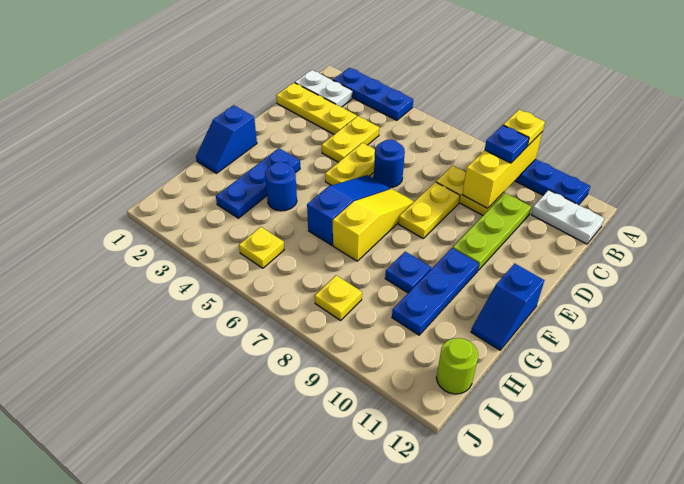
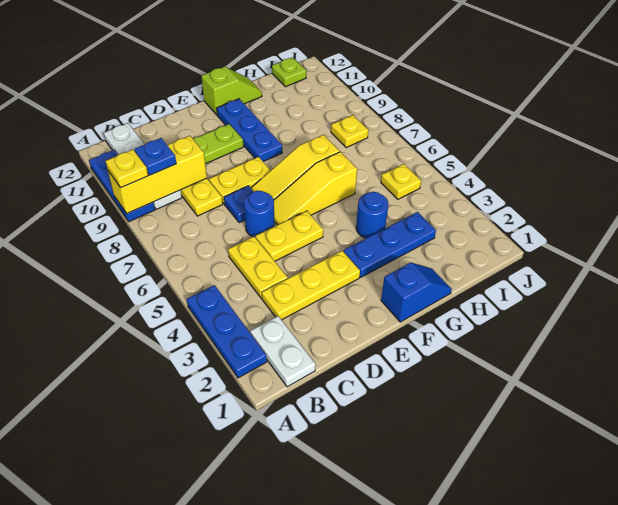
white plate B11:B12 level 1 -> white plate B9:B12 level 1
yellow plate C1:C3 level 1 -> yellow plate C3:E3 level 1
yellow plate C4:D4 level 1 -> yellow plate C4:C5 level 1
blue slope E6:G6 level 1 top G -> yellow slope E6:G6 level 1 top G
blue plate F10:H10 level 1 -> blue plate F9:F11 level 1
blue slope F12:G12 level 1 top F -> lime slope F12:G12 level 1 top F
blue plate G9 level 1 -> blue plate D7 level 1
lime round brick I12 level 1 -> lime plate I12 level 1

